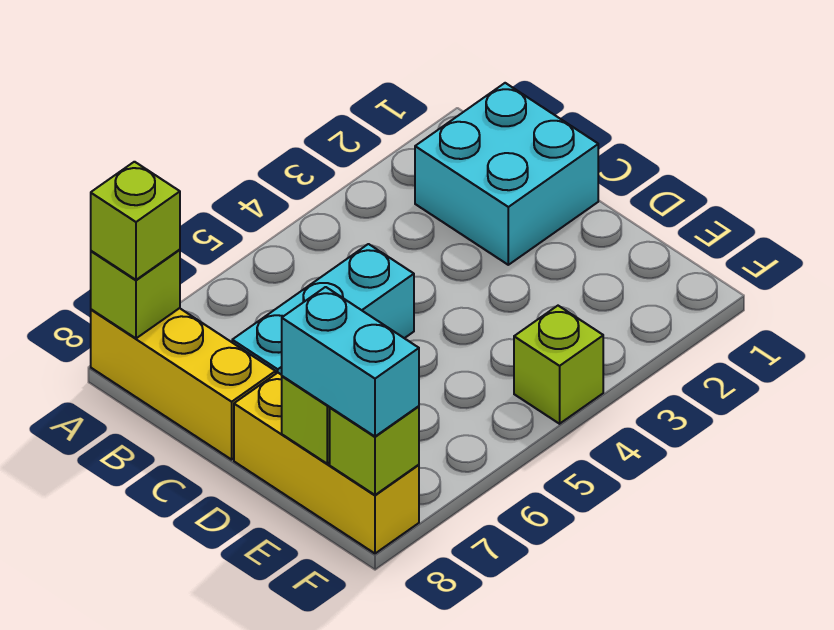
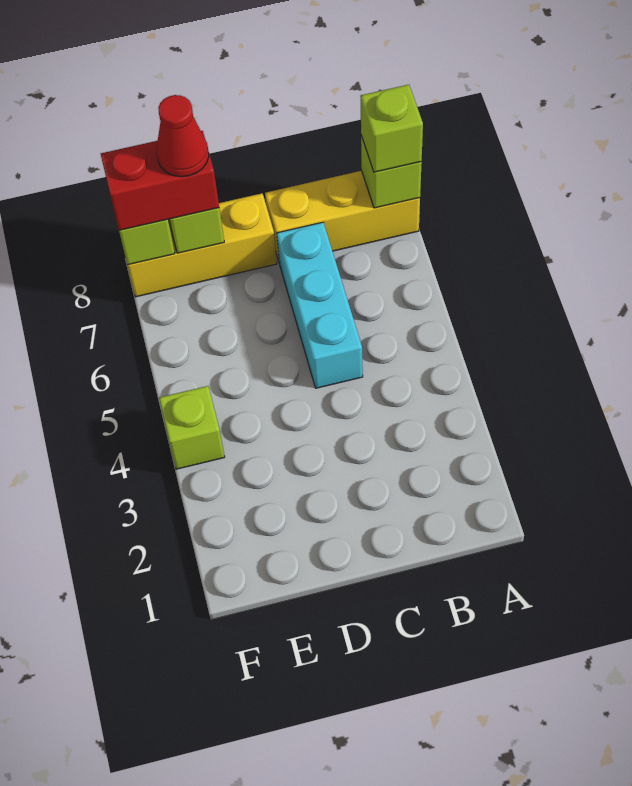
cyan brick B1:C2 level 1 -> none
cyan brick E8:F8 level 3 -> red brick E8:F8 level 3
none -> red cone E8 level 4

